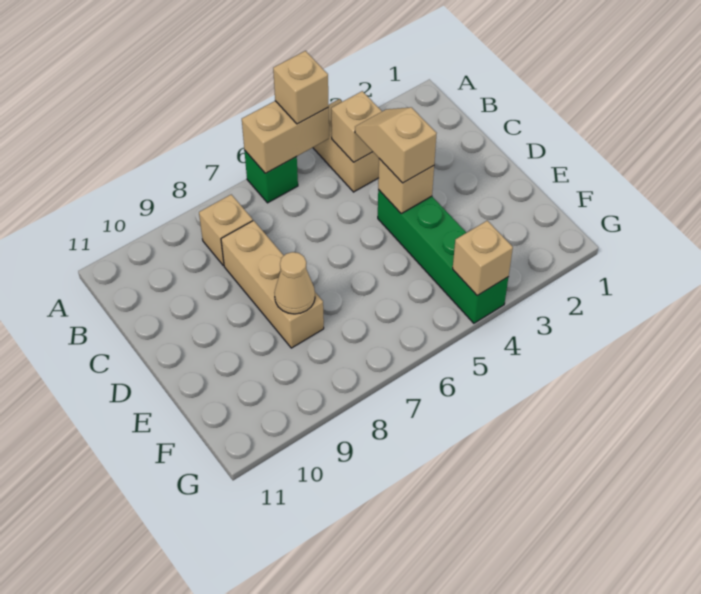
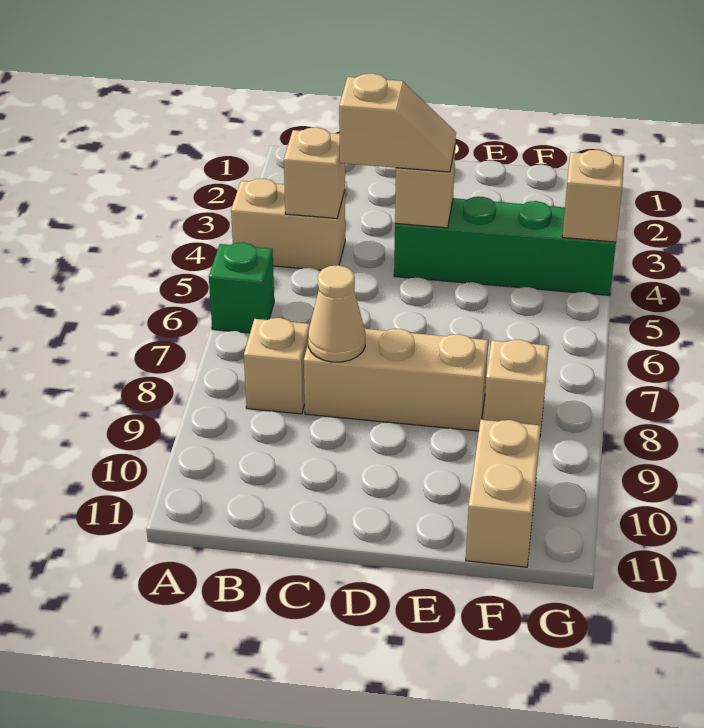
tan brick A5:A6 level 2 -> tan brick F10:F11 level 1
tan brick A5 level 3 -> tan brick F8 level 1
tan slope C4:D4 level 3 top D -> tan slope C4:D4 level 3 top C
tan cone E8 level 2 -> tan cone C8 level 2

